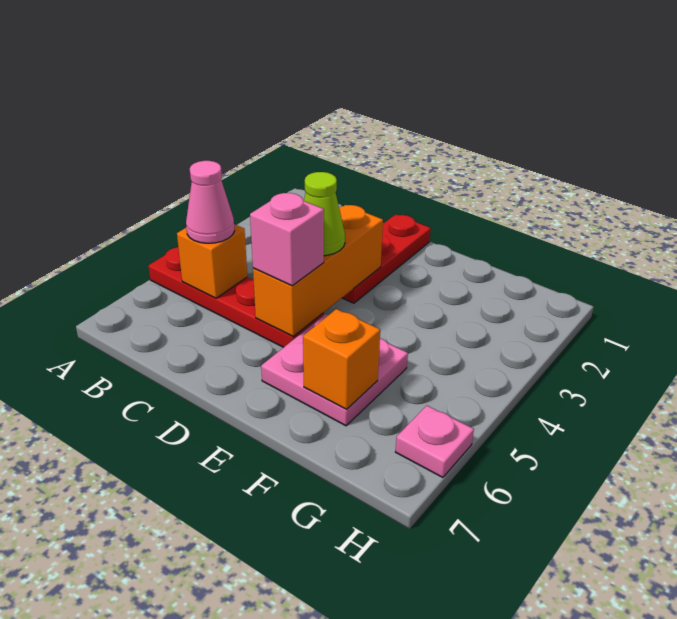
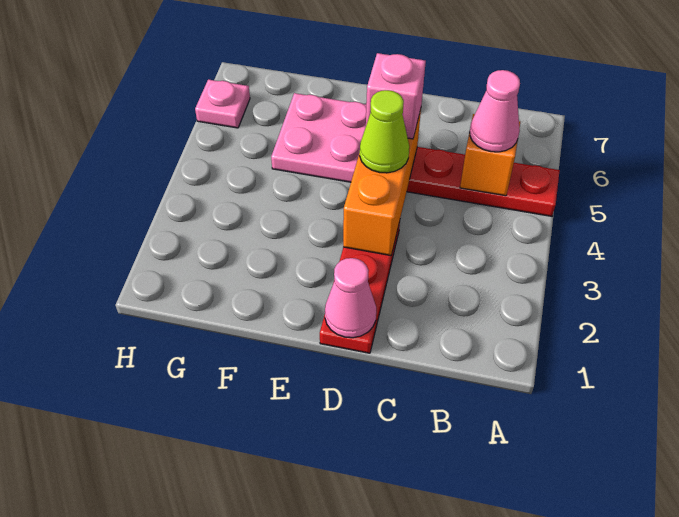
none -> pink cone D1 level 2
orange brick F6 level 2 -> none

